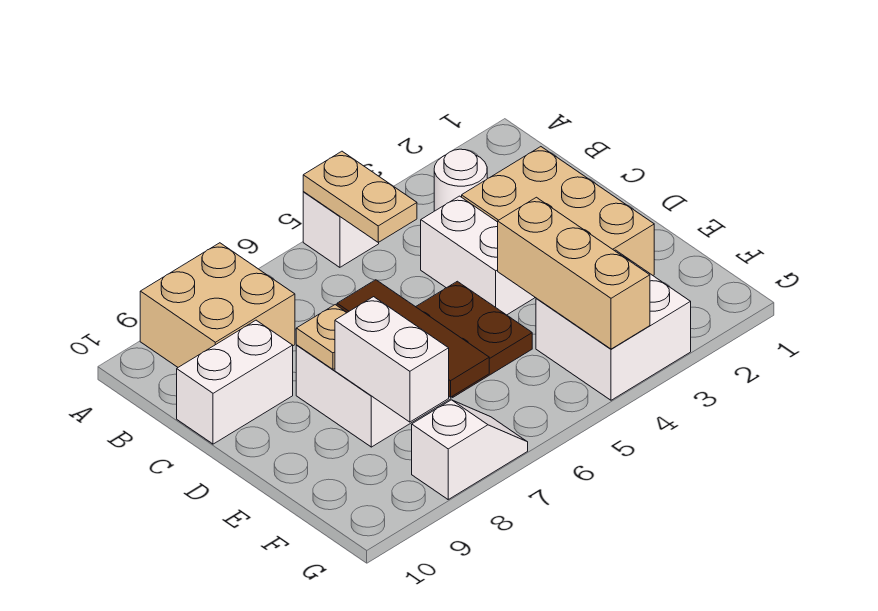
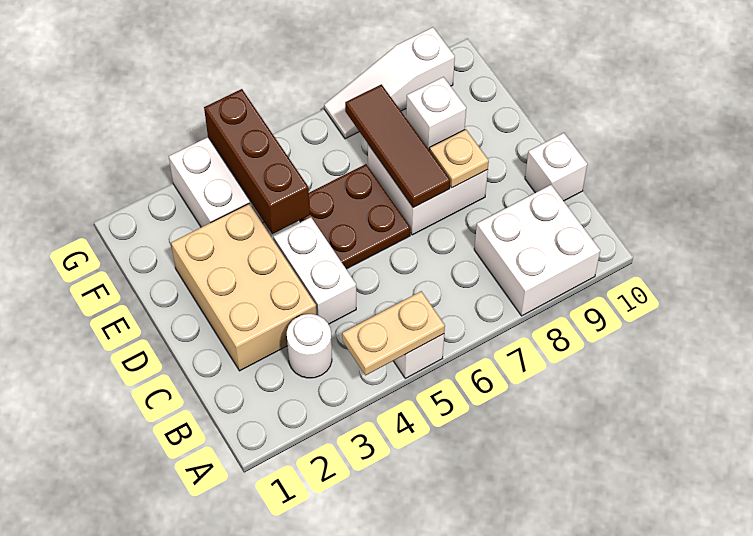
tan plate A5:B5 level 2 -> tan plate A4:A5 level 2
tan brick A8:B9 level 1 -> white brick A8:B9 level 1
white brick C9:C10 level 1 -> white brick C10 level 1
tan brick E4:G4 level 2 -> brown brick E4:G4 level 2
white brick E8:F8 level 2 -> white brick E8 level 2
white slope G7:G8 level 1 top 8 -> white slope G7:G9 level 1 top 9

